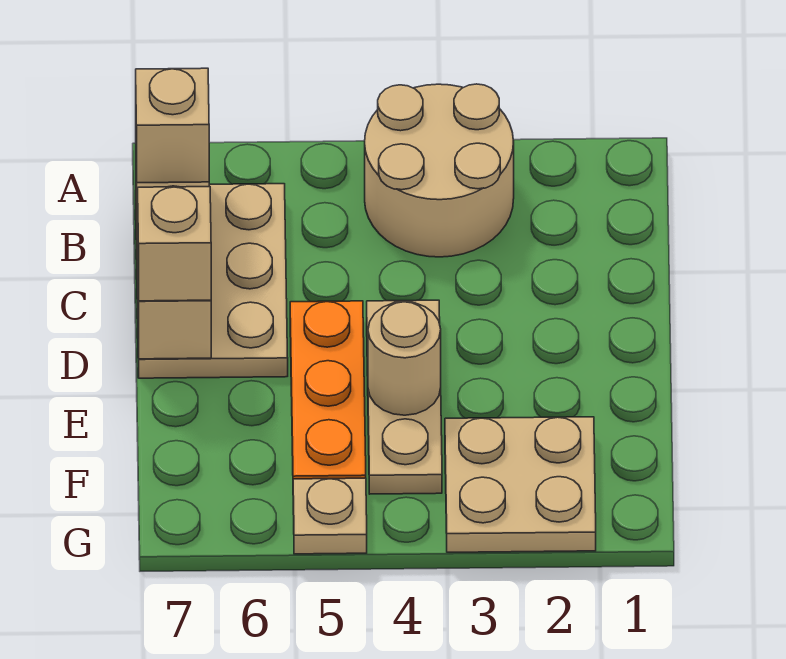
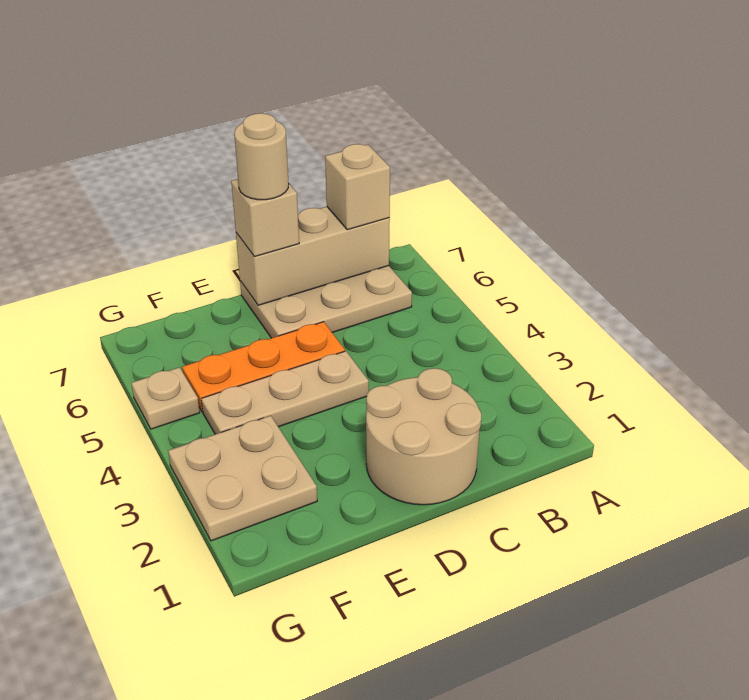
tan round brick A3:B4 level 1 -> tan round brick C1:D2 level 1
tan round brick E4 level 2 -> tan round brick D7 level 4

